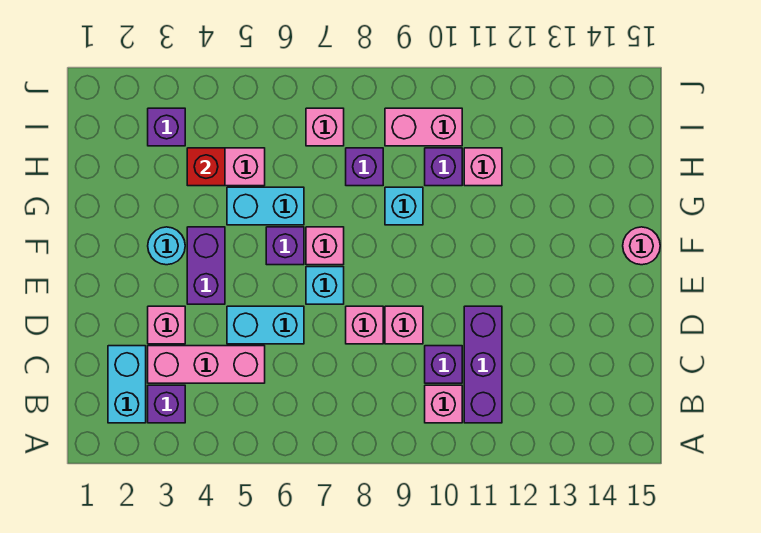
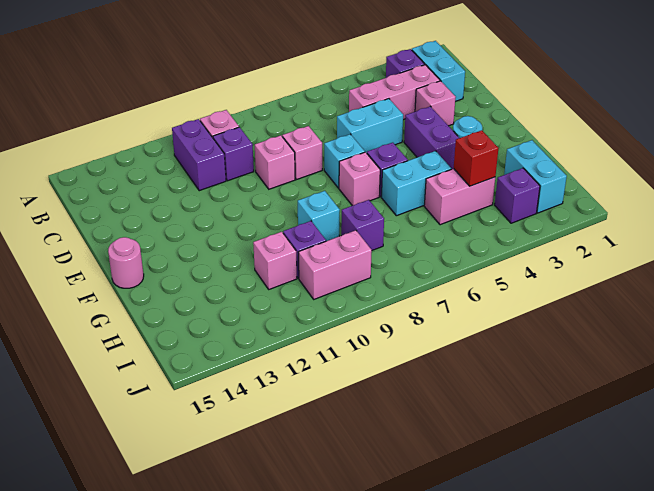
purple brick B11:D11 level 1 -> purple brick B11:C11 level 1
none -> cyan brick H2:I2 level 1
pink brick I7 level 1 -> none

